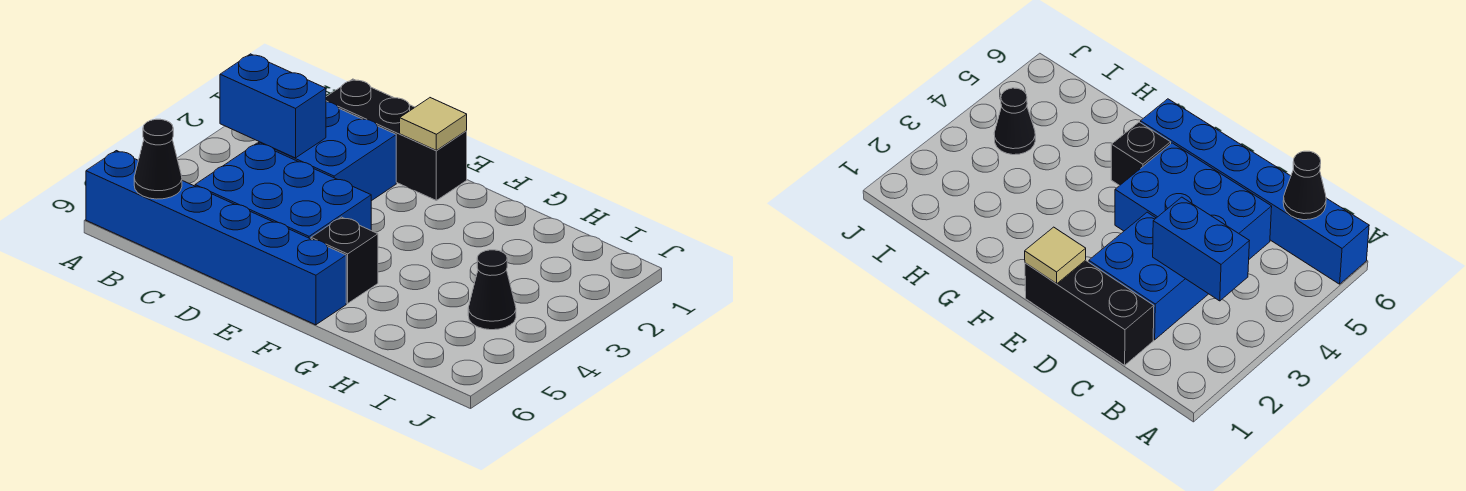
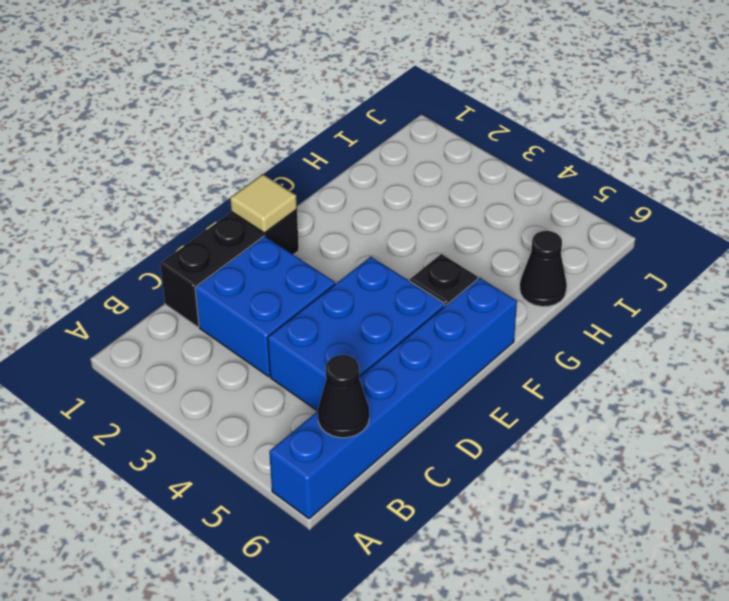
blue brick B3:C3 level 2 -> none
black cone I4 level 1 -> black cone H6 level 1

